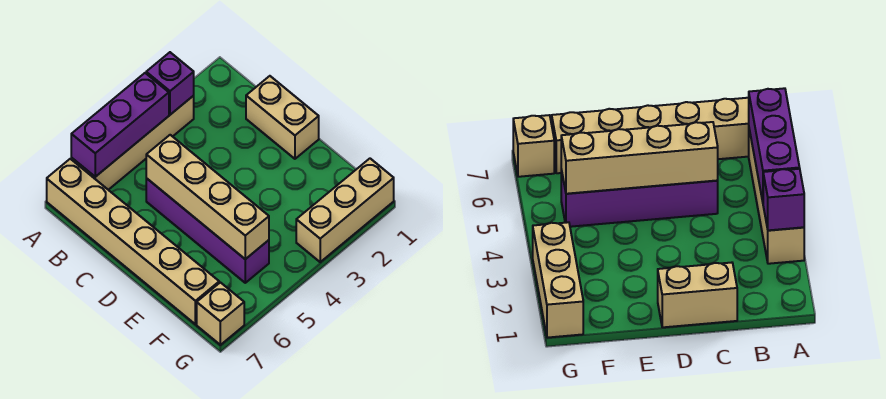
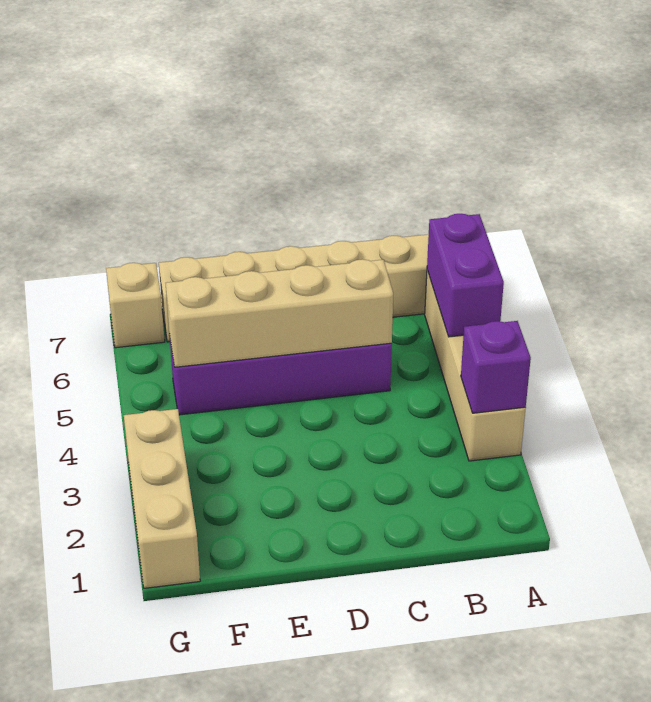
purple brick A4:A6 level 2 -> purple brick A5:A6 level 2
tan brick C1:D1 level 1 -> none

